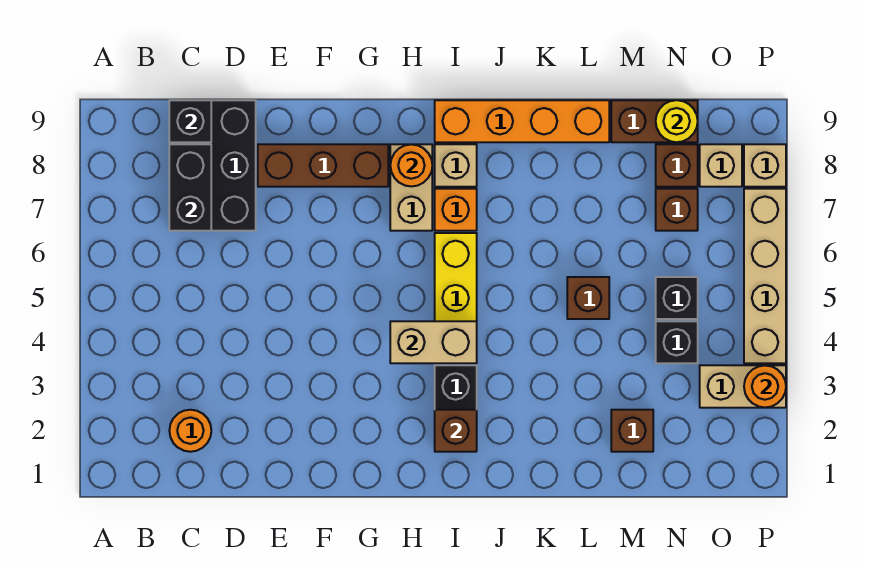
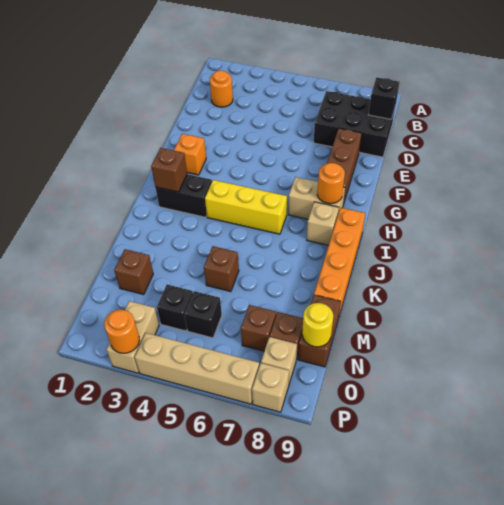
black brick C7:C8 level 2 -> none
tan brick H4:I4 level 2 -> none
orange brick I7 level 1 -> orange brick G2 level 1

